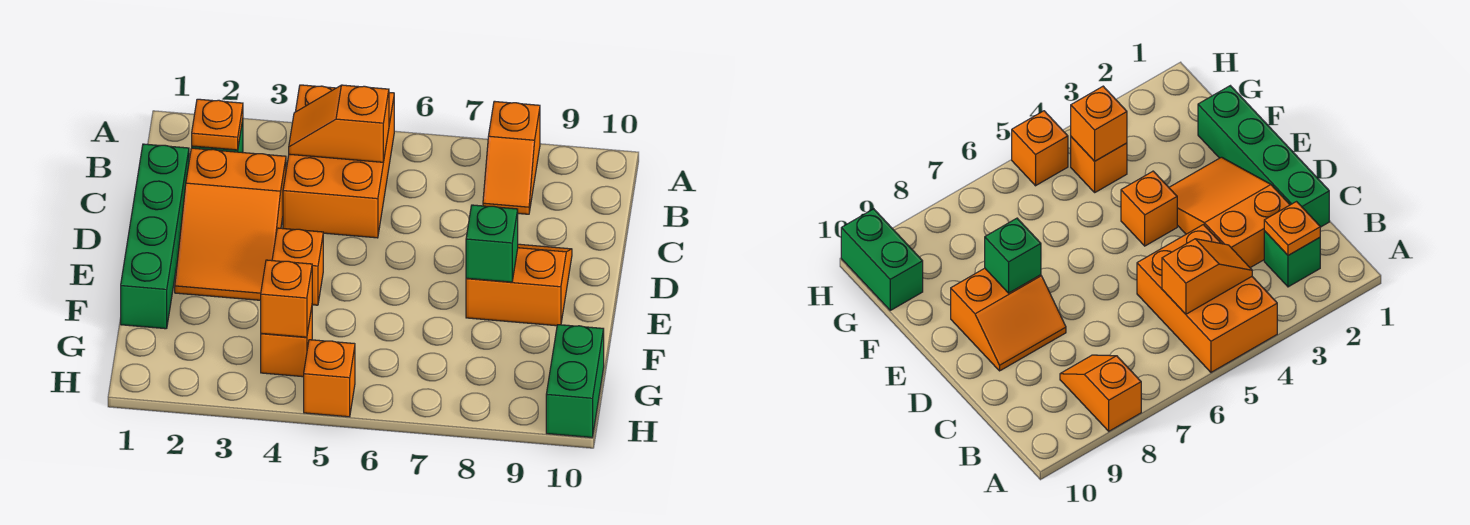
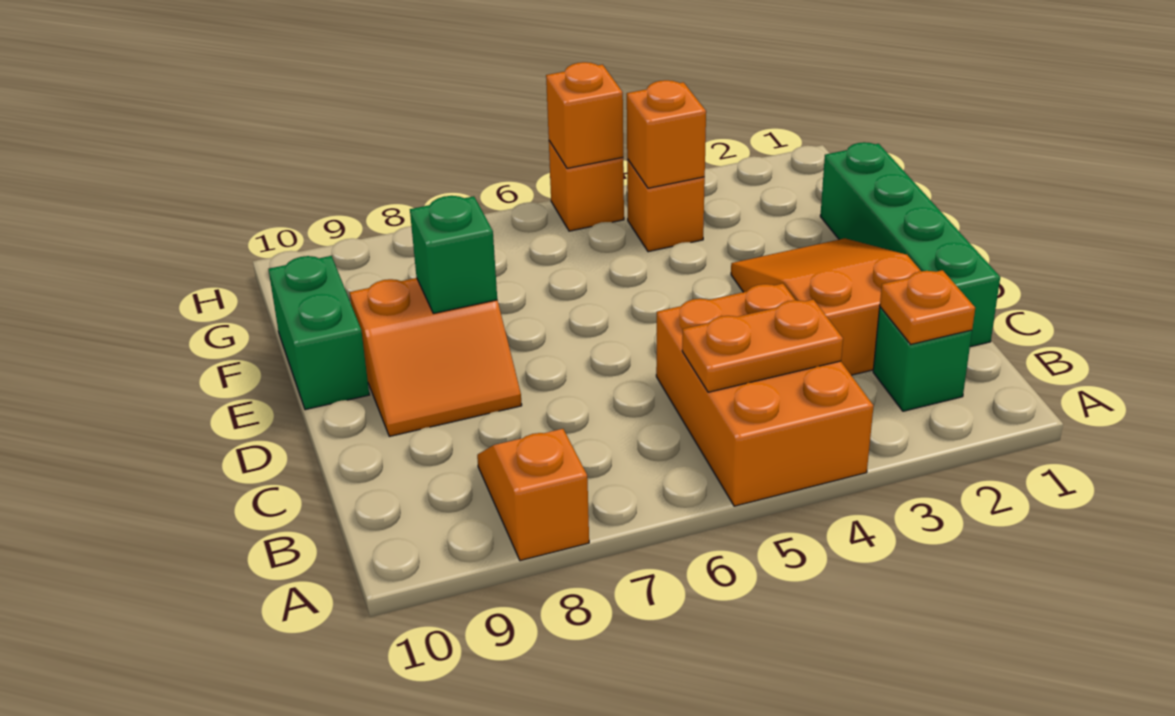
orange slope B4:B5 level 2 top 5 -> orange plate B4:B5 level 2
orange brick E4 level 1 -> orange brick H5 level 2
green brick G10:H10 level 1 -> green brick E10:F10 level 1

